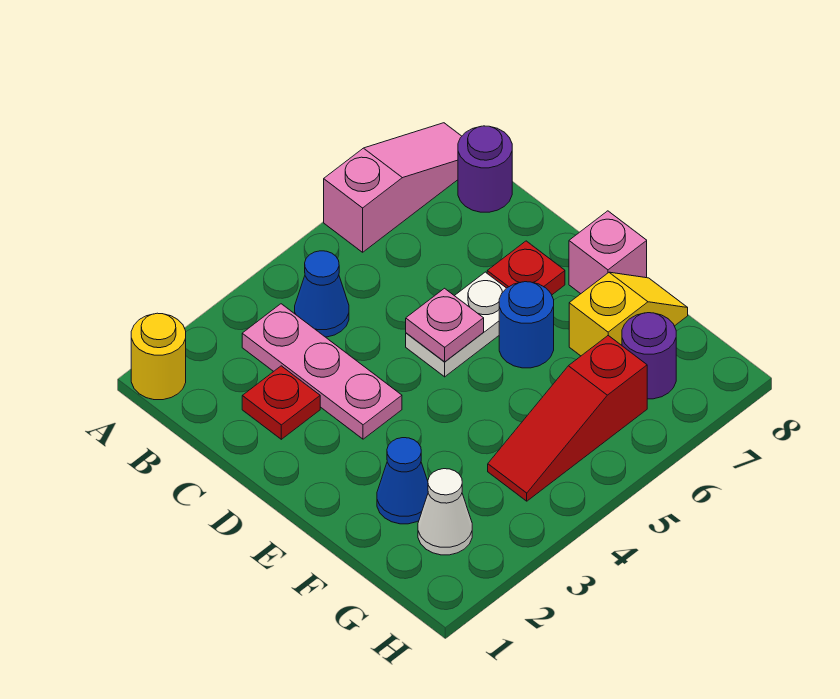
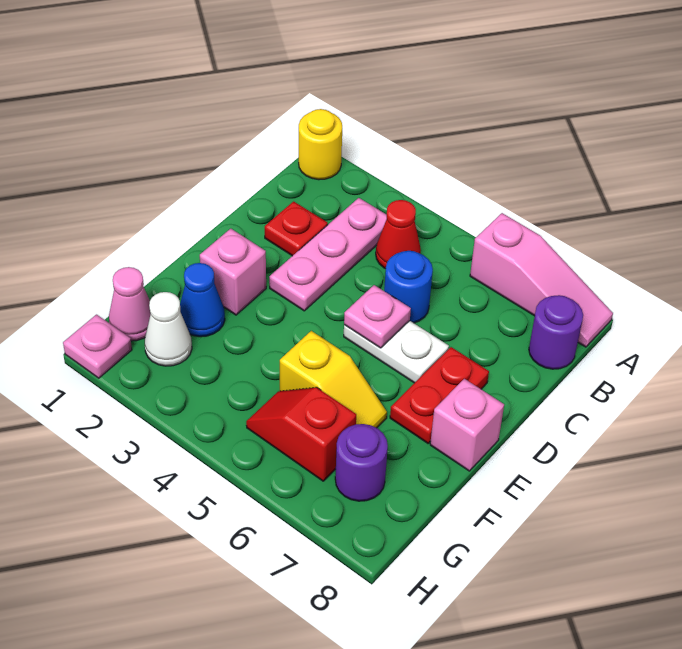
blue cone B4 level 1 -> red cone B4 level 1
red plate D7 level 1 -> red plate D7:E7 level 1
none -> pink brick E2 level 1
blue round brick E6 level 1 -> blue round brick C5 level 1
yellow slope F7:F8 level 1 top 7 -> yellow slope F5:F6 level 1 top 5
none -> pink cone G1 level 1
red slope G4:G6 level 1 top 6 -> red slope G5:G6 level 1 top 6
none -> pink plate H1 level 1

